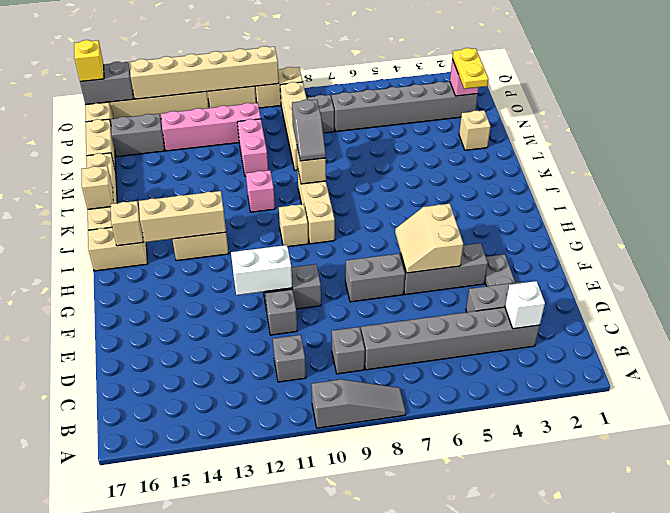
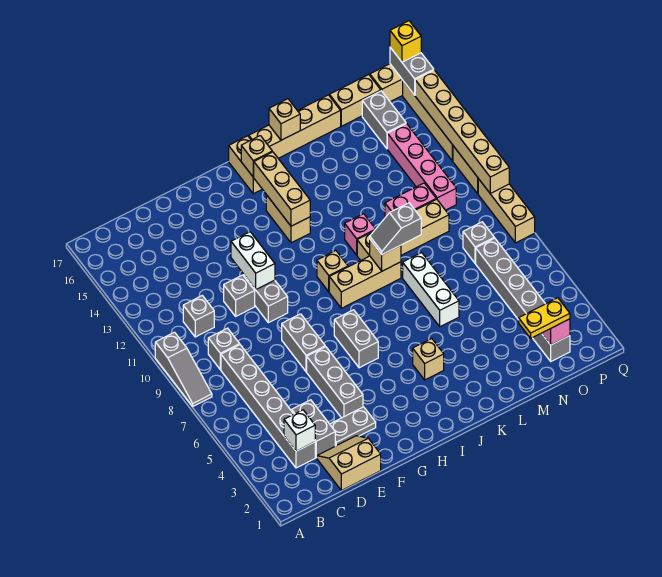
tan slope F5:G6 level 2 top 5 -> tan slope D1:E2 level 1 top 1
none -> grey brick H6:H7 level 1
none -> white brick L6:L8 level 1
tan brick M2 level 1 -> tan brick J4 level 1
tan brick M9:P9 level 1 -> tan brick K10:N10 level 1
tan brick Q9:Q10 level 1 -> tan brick Q8:Q10 level 1

